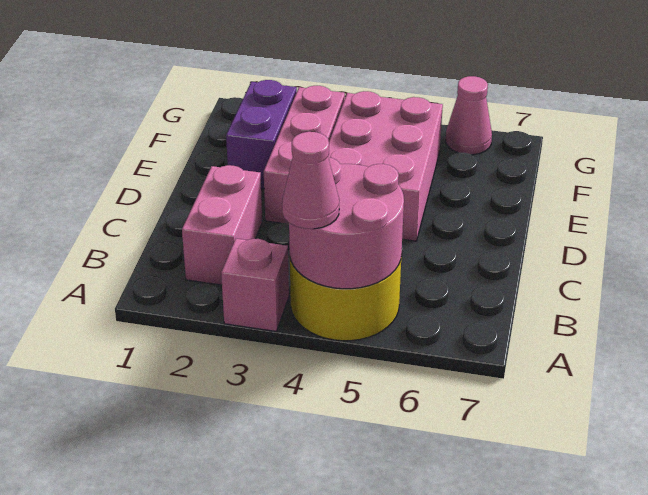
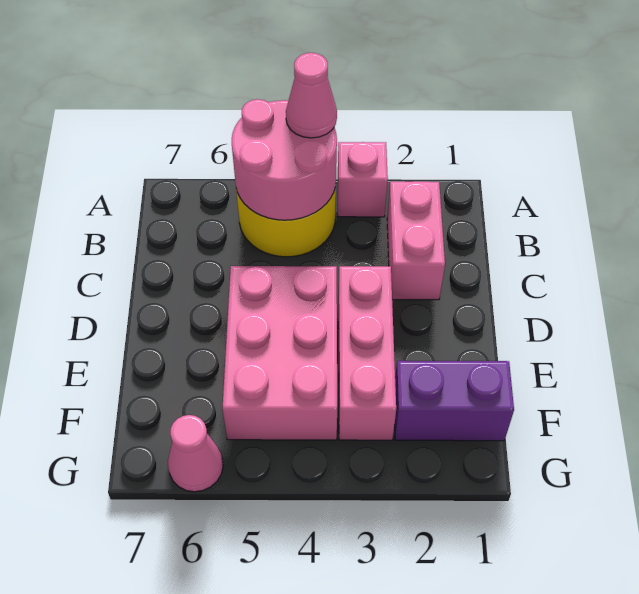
purple brick E2:F2 level 1 -> purple brick F1:F2 level 1

